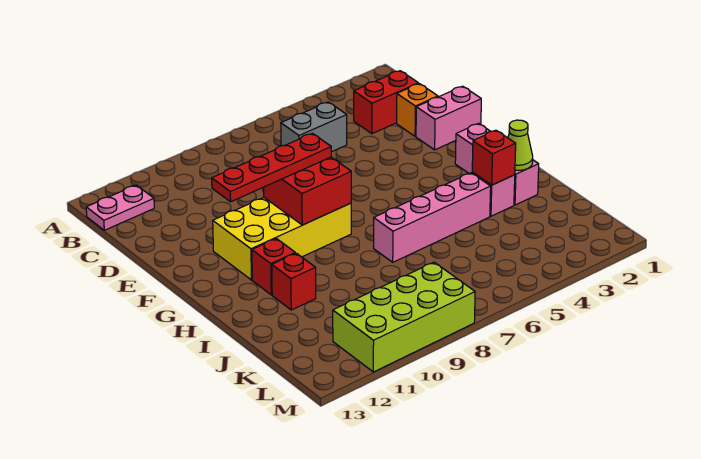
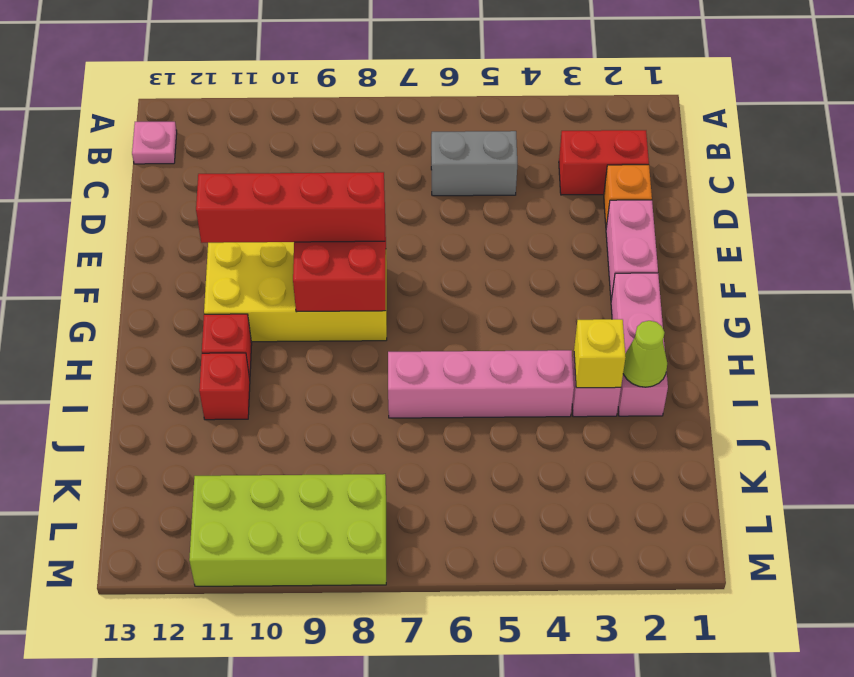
pink plate B12:B13 level 1 -> pink plate B13 level 1
pink brick E1:E2 level 1 -> pink brick E2:F2 level 1
red plate F8:F11 level 3 -> red brick F8:F11 level 3
red brick I3 level 2 -> yellow brick I3 level 2

